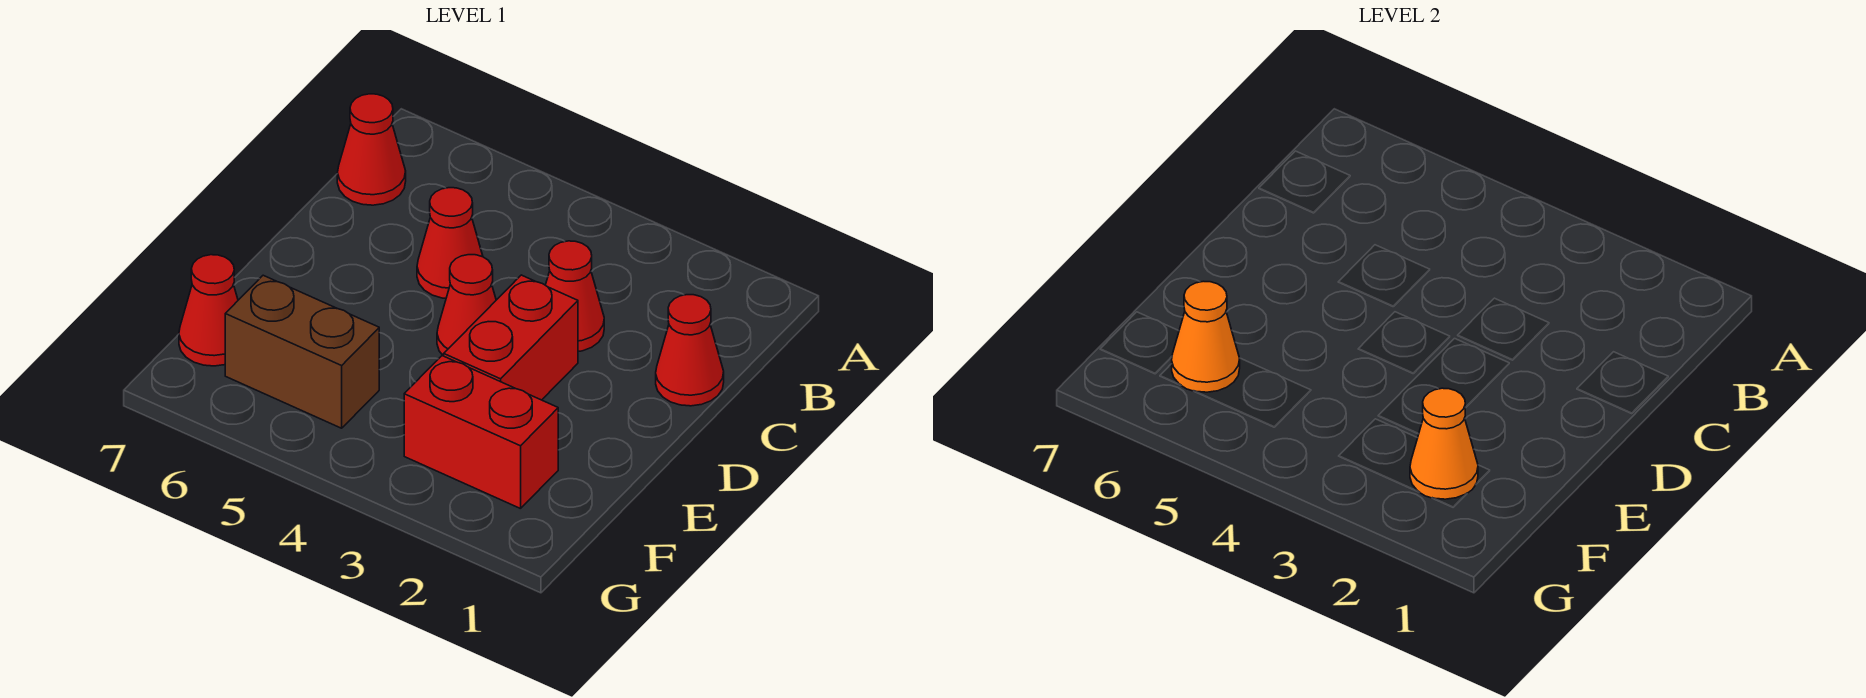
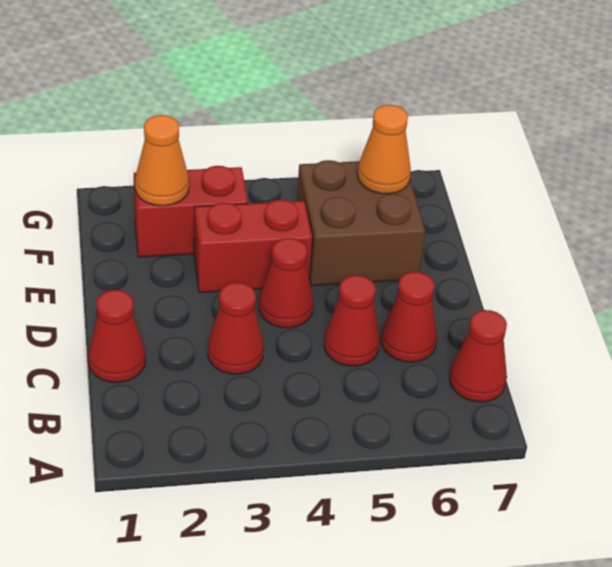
red brick D3:E3 level 1 -> red brick E3:E4 level 1
brown brick F5:F6 level 1 -> brown brick E5:F6 level 1
red cone F7 level 1 -> red cone C6 level 1

